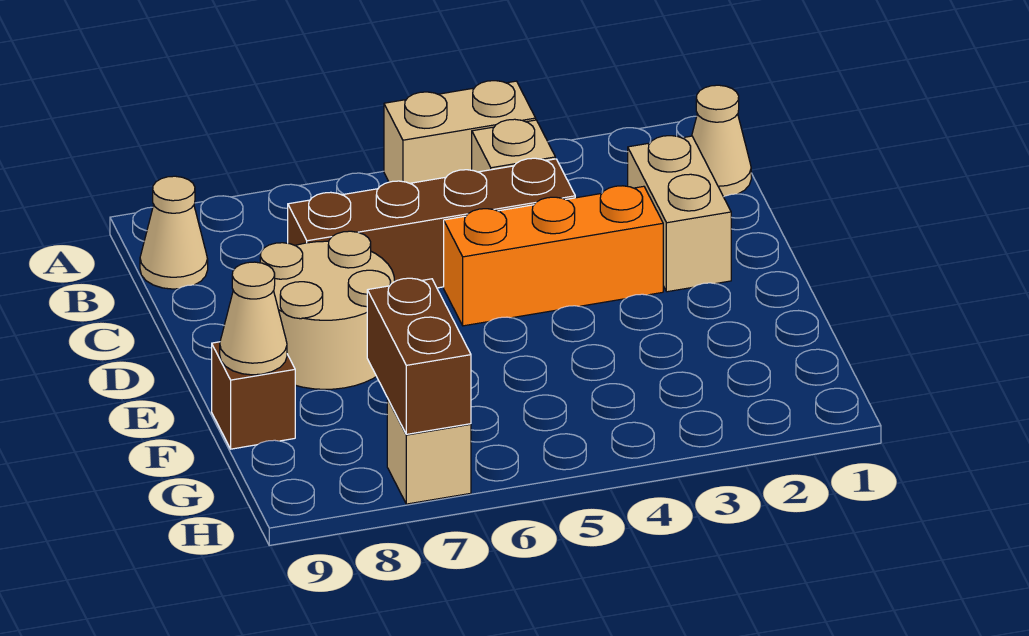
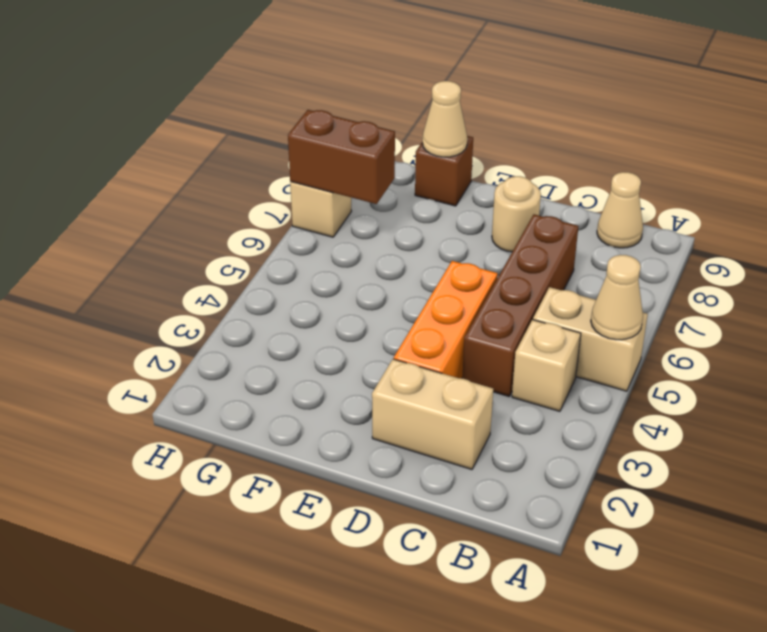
tan brick A4:A5 level 1 -> tan brick A5:B5 level 1
tan cone B1 level 1 -> tan cone A5 level 2
tan round brick D7:E8 level 1 -> tan round brick D8 level 1

